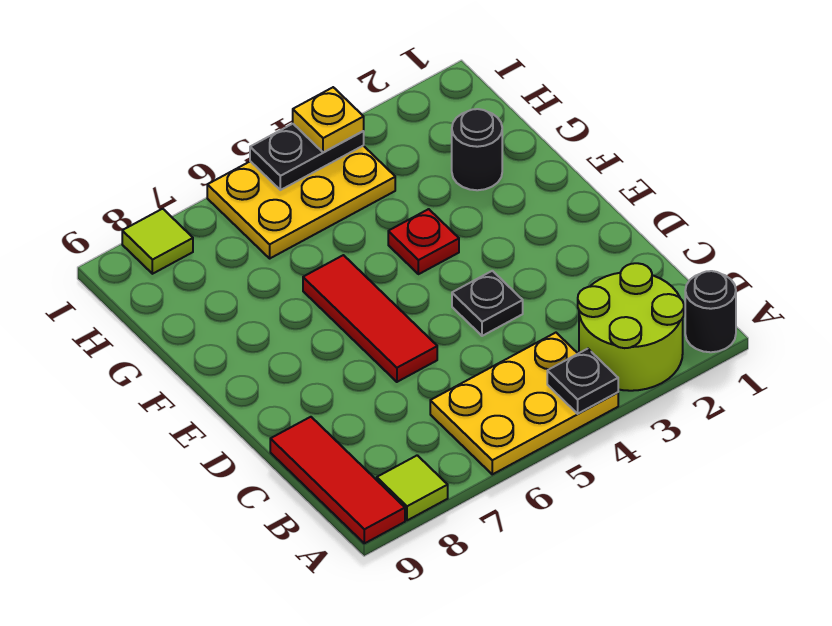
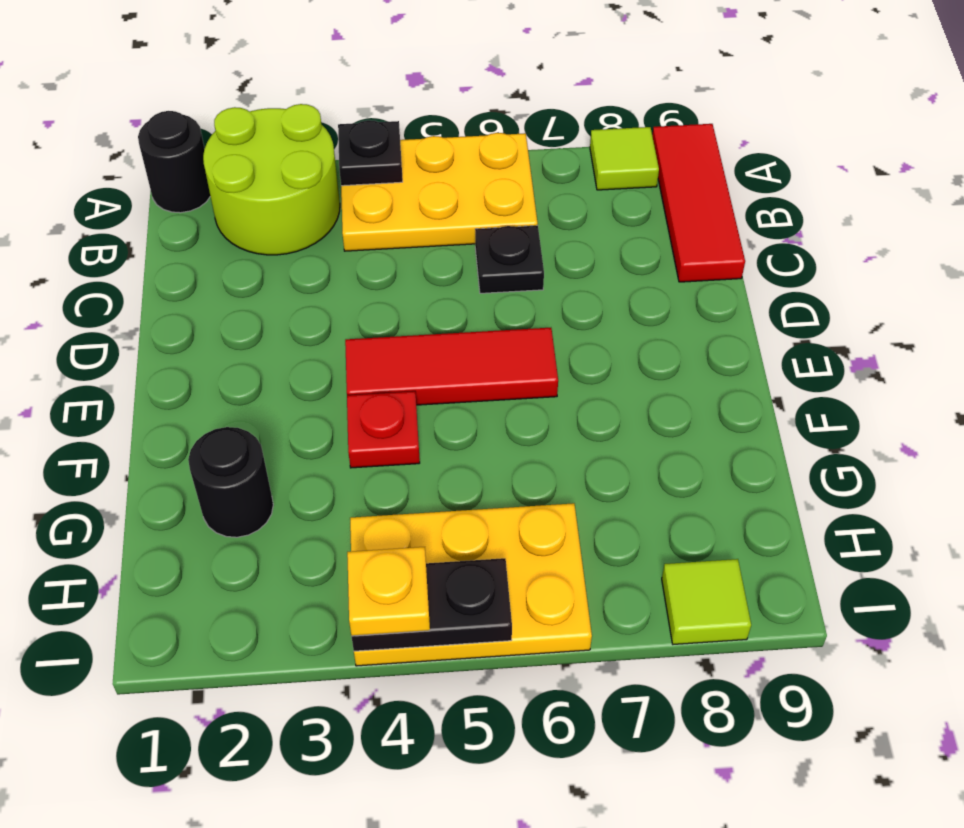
black plate D4 level 1 -> black plate C6 level 1
red tile D6:F6 level 1 -> red tile E4:E6 level 1

